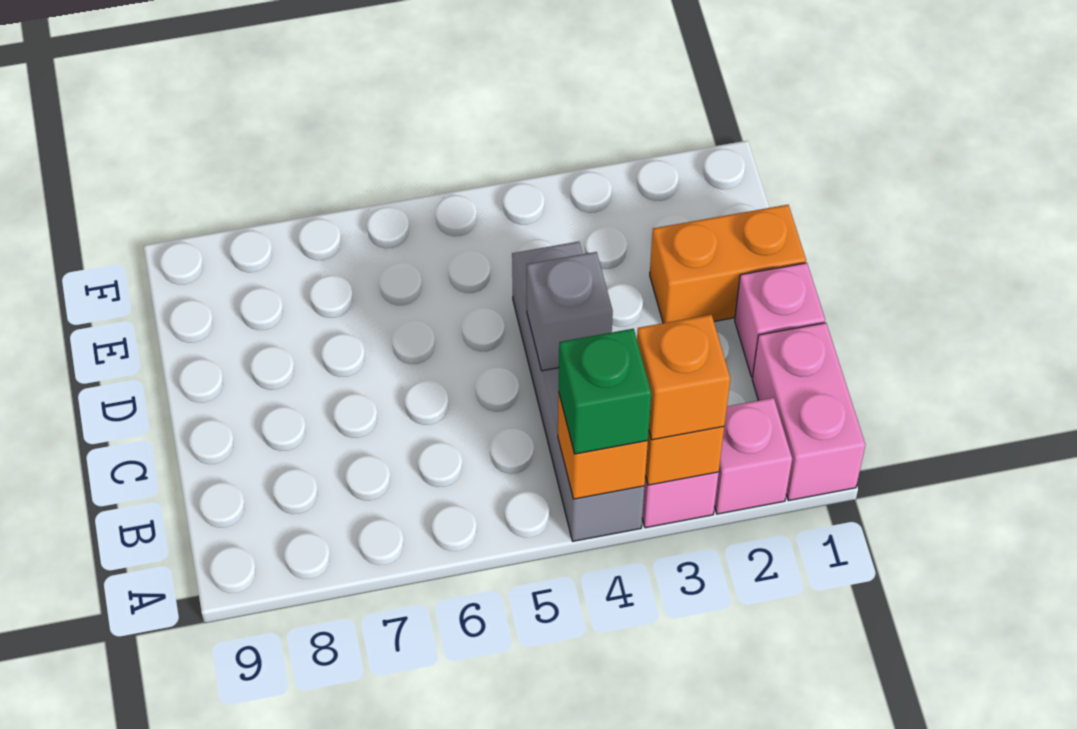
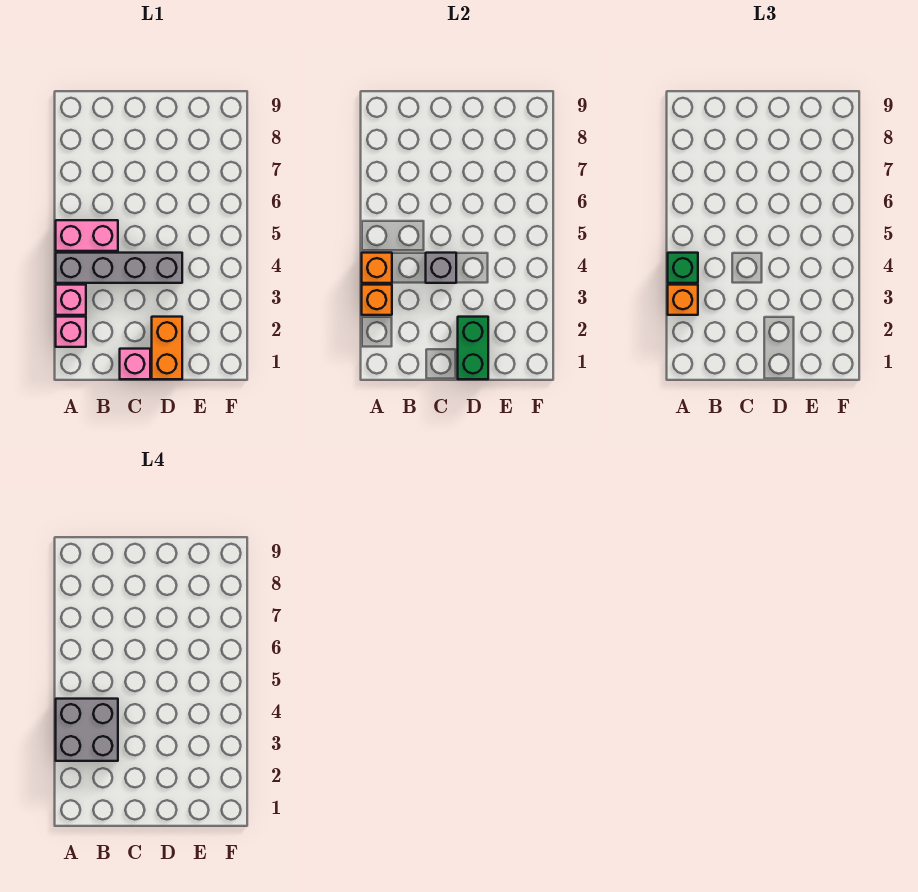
pink brick A1:B1 level 1 -> pink brick A5:B5 level 1
none -> grey brick A3:B4 level 4
none -> green brick D1:D2 level 2

